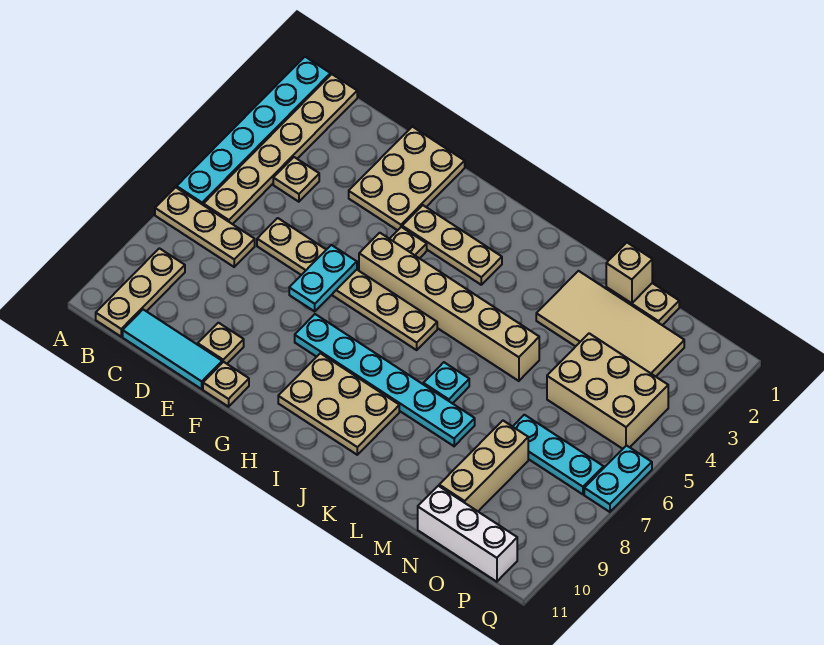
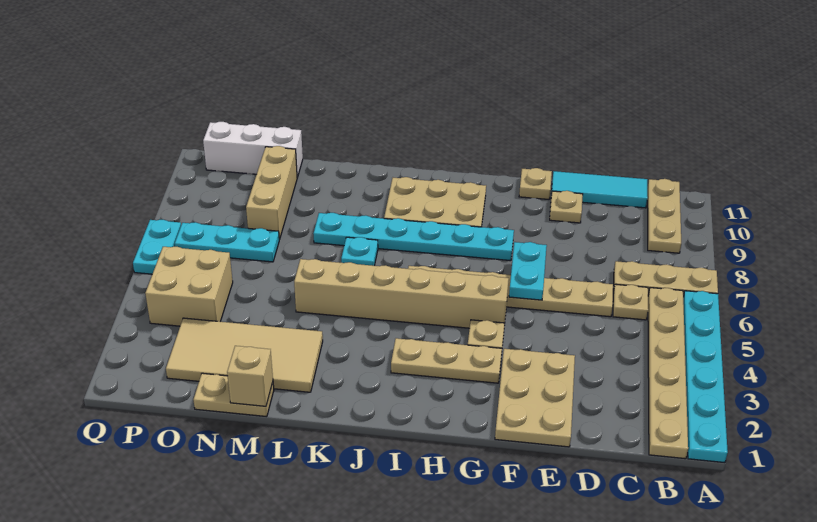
tan plate C4 level 1 -> tan plate C6 level 1
tan brick N4:P5 level 1 -> tan brick O4:P5 level 1

